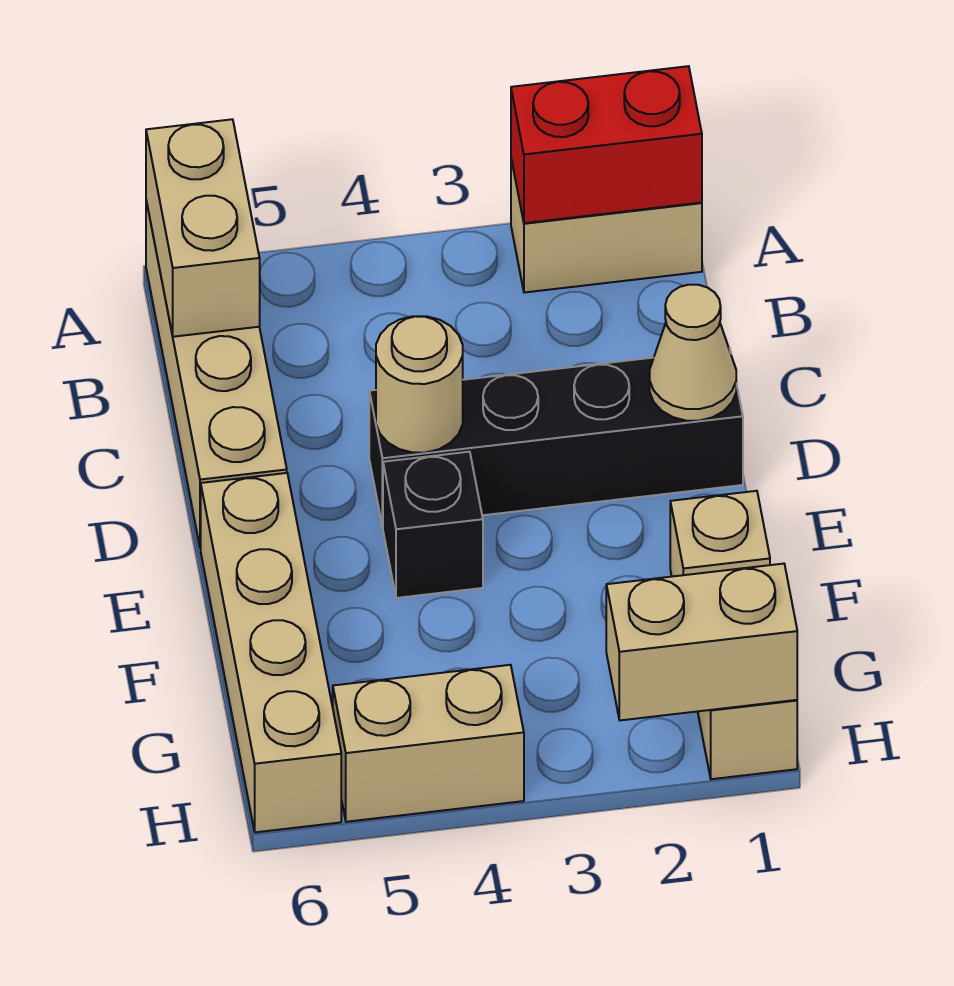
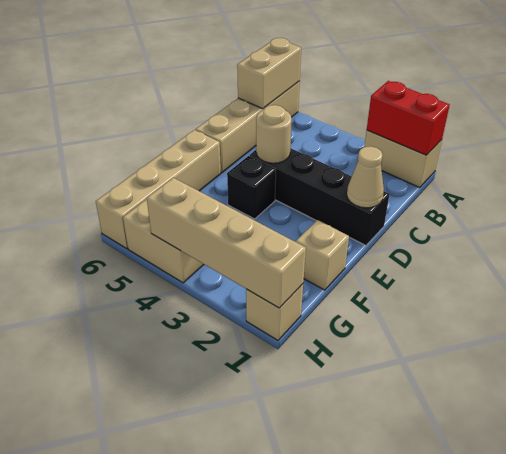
tan brick H1:H2 level 2 -> tan brick H1:H4 level 2

